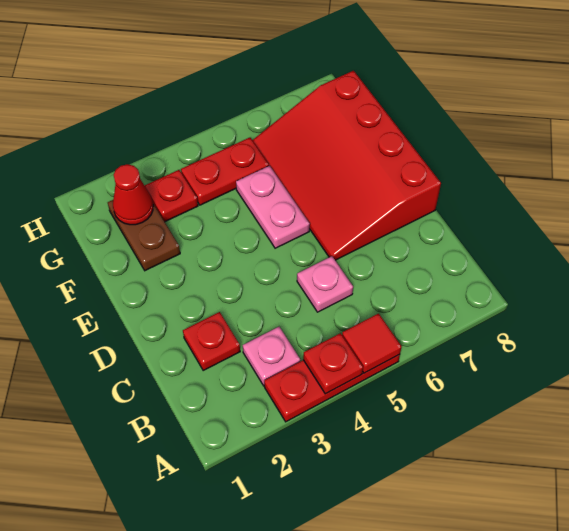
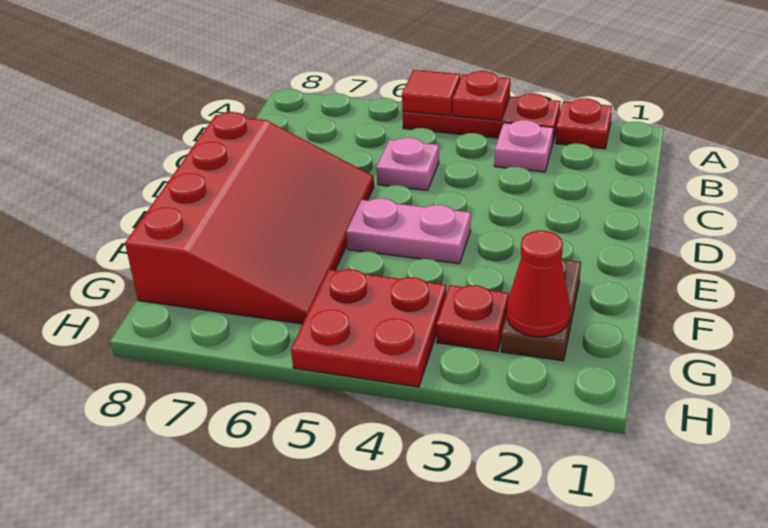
red plate C2 level 1 -> red plate A2 level 1
pink plate E5:F5 level 1 -> pink plate E4:E5 level 1
red plate G4:G5 level 1 -> red plate G4:H5 level 1

